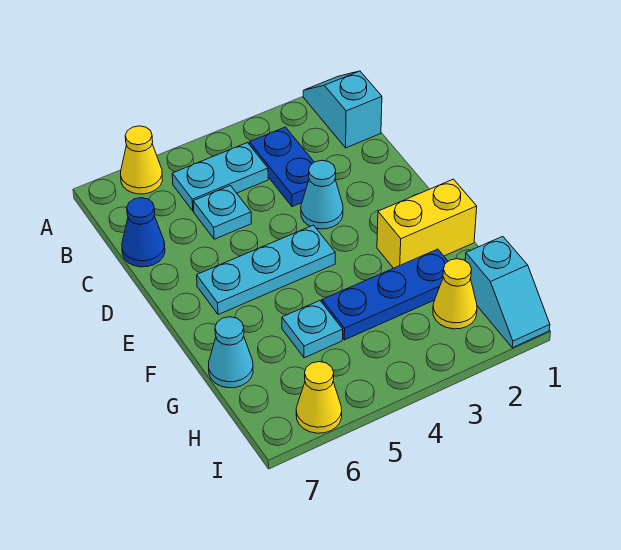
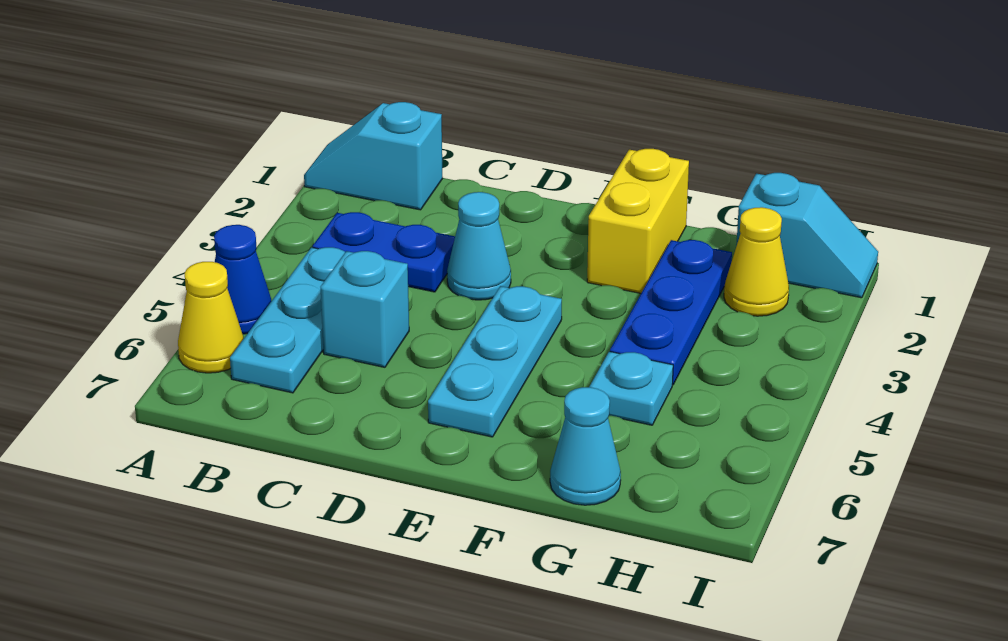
cyan plate B4:B5 level 1 -> cyan plate B4:B6 level 1
cyan plate C5 level 1 -> cyan brick C5 level 1
blue cone C7 level 1 -> blue cone A5 level 1
yellow cone I6 level 1 -> none

